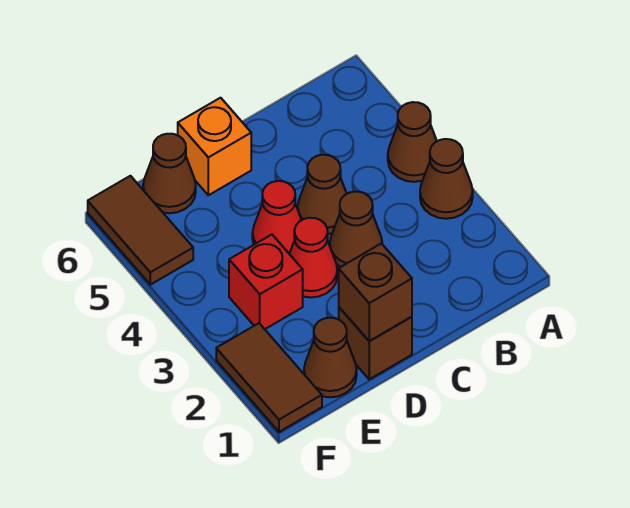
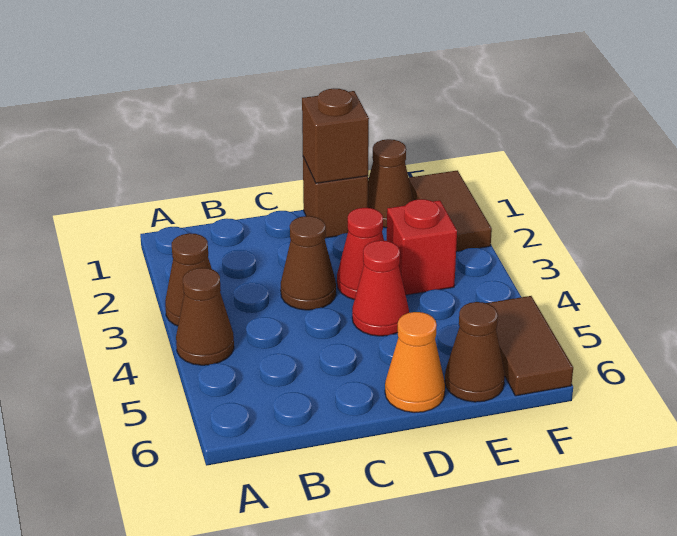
brown cone C4 level 1 -> none
orange brick D6 level 1 -> orange cone D6 level 1

